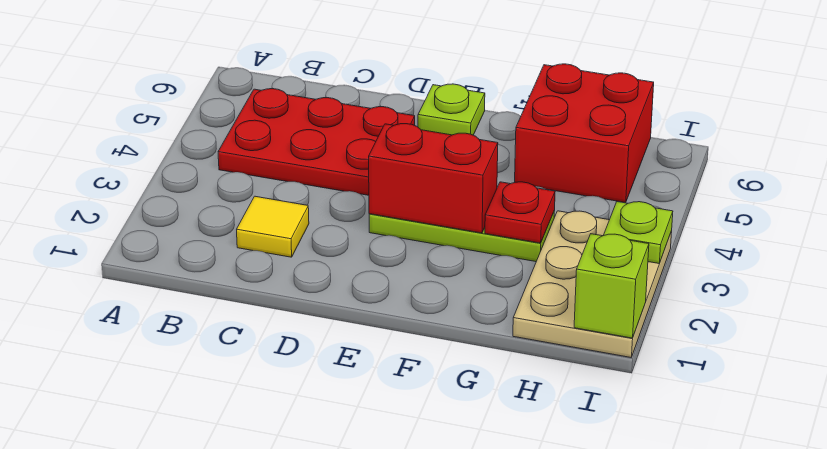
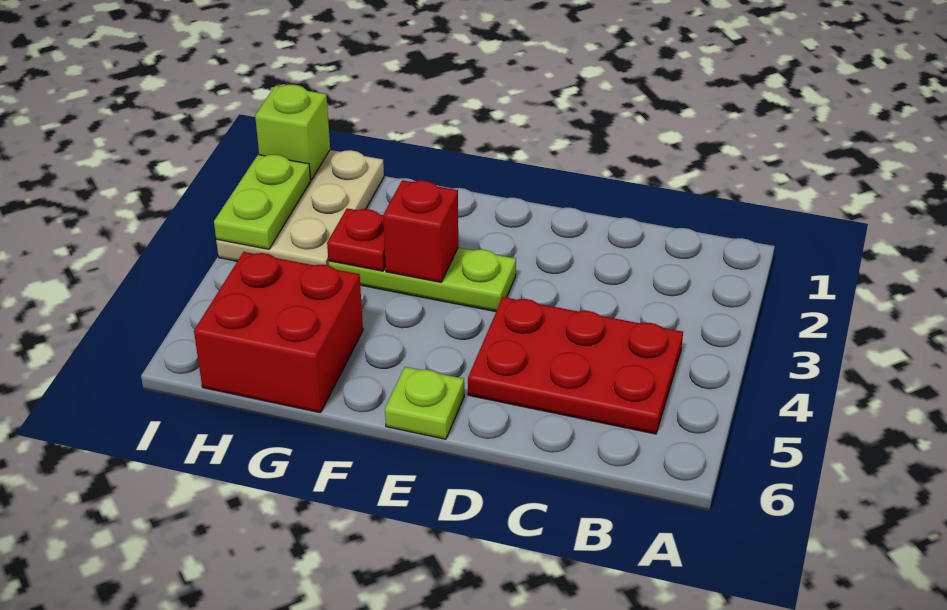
yellow tile C2 level 1 -> none
red brick E3:F3 level 2 -> red brick F3 level 2
lime plate I3 level 2 -> lime plate I2:I3 level 2

